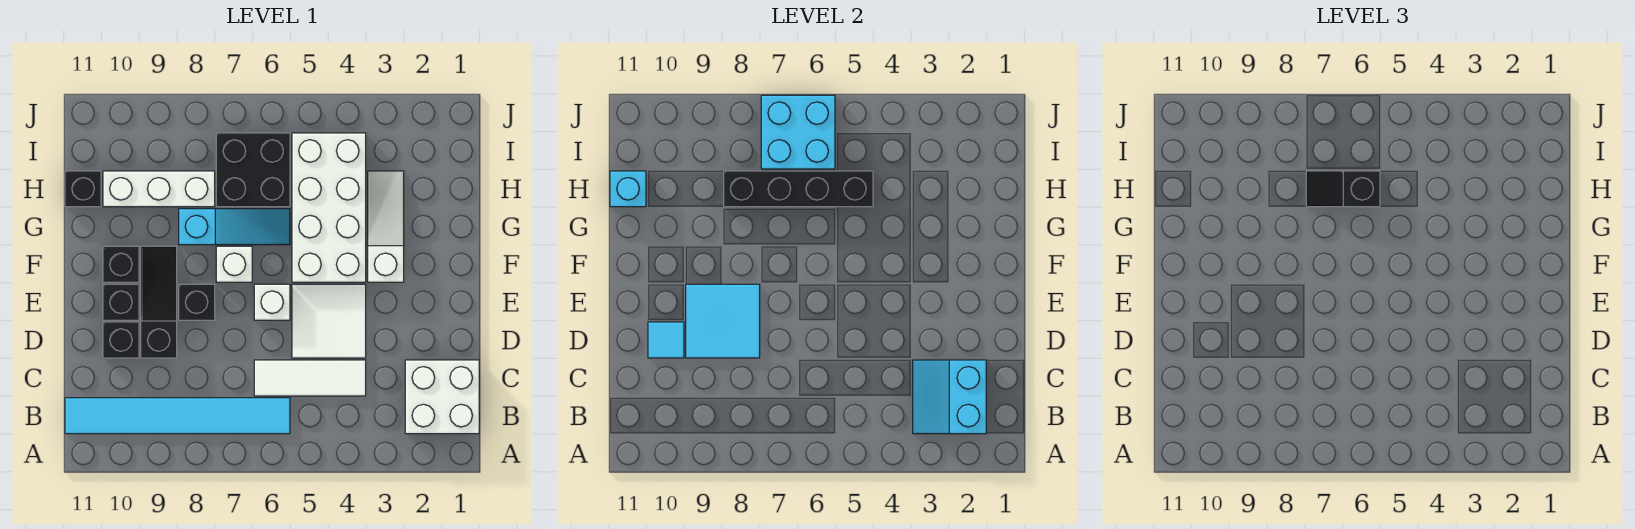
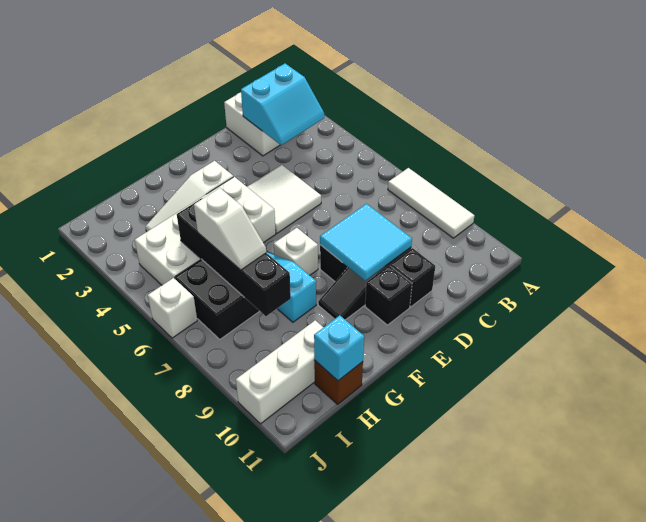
cyan tile B6:B11 level 1 -> none
white tile C4:C6 level 1 -> white tile A7:A9 level 1
cyan tile D10 level 2 -> none
white brick E6 level 1 -> white brick J6 level 1
black brick F10 level 1 -> none
black slope H6:H7 level 3 top 6 -> white slope H6:H7 level 3 top 6
white brick H8:H10 level 1 -> white brick H10:J10 level 1
black brick H11 level 1 -> brown brick H11 level 1
cyan brick I6:J7 level 2 -> none

